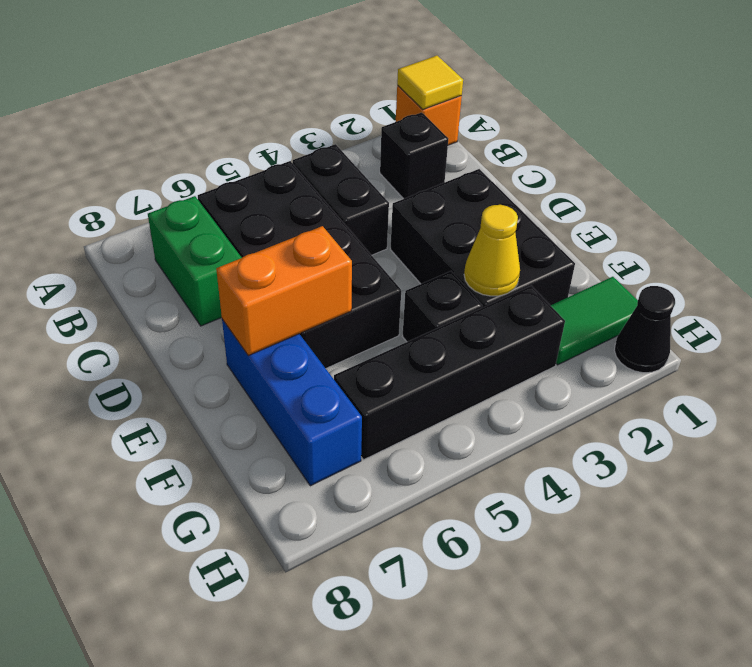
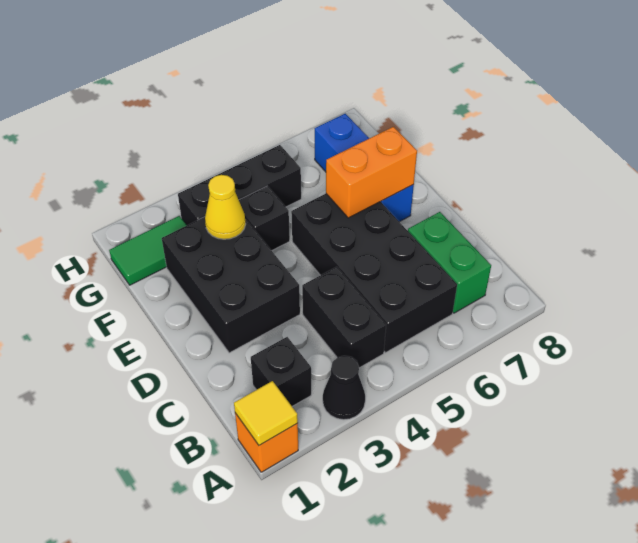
black brick G3:G6 level 1 -> black brick G3:G5 level 1
black cone H1 level 1 -> black cone A3 level 1

